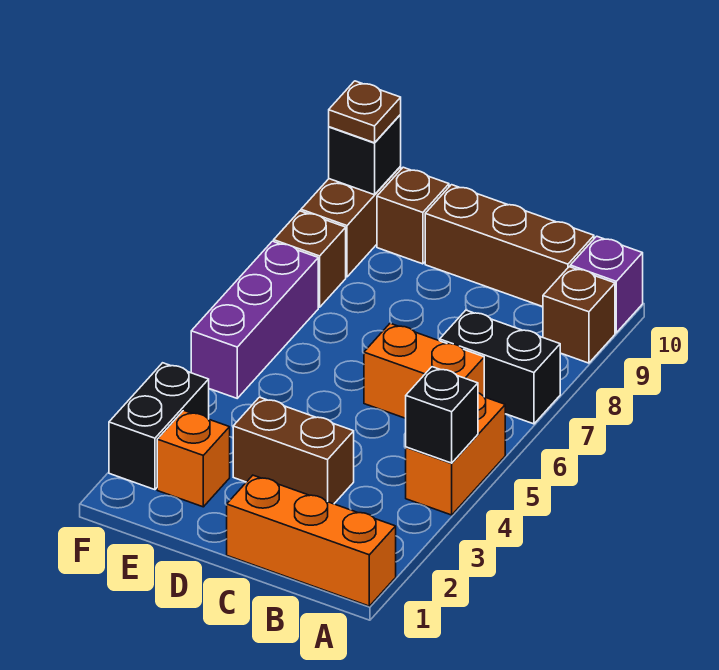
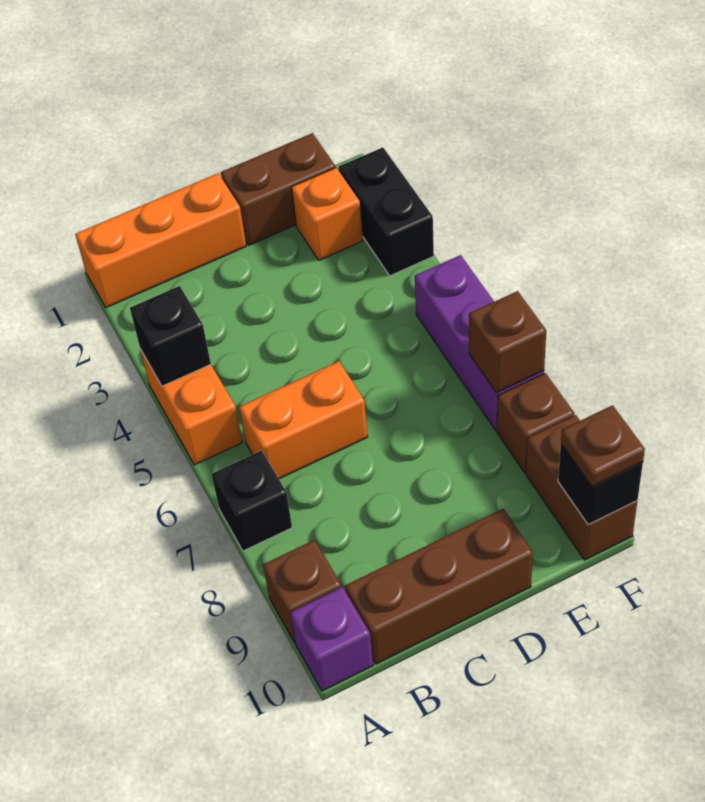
black brick A7:B7 level 1 -> black brick A7 level 1
brown brick C3:D3 level 1 -> brown brick D1:E1 level 1
brown brick E10 level 1 -> brown brick F7 level 2

